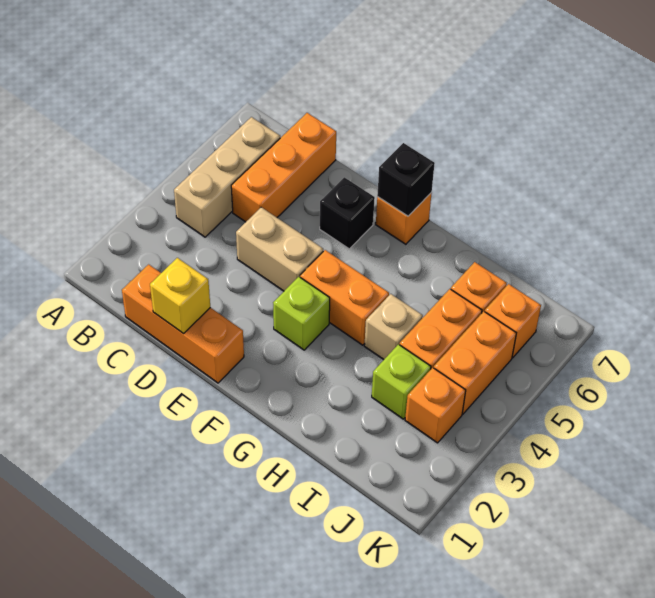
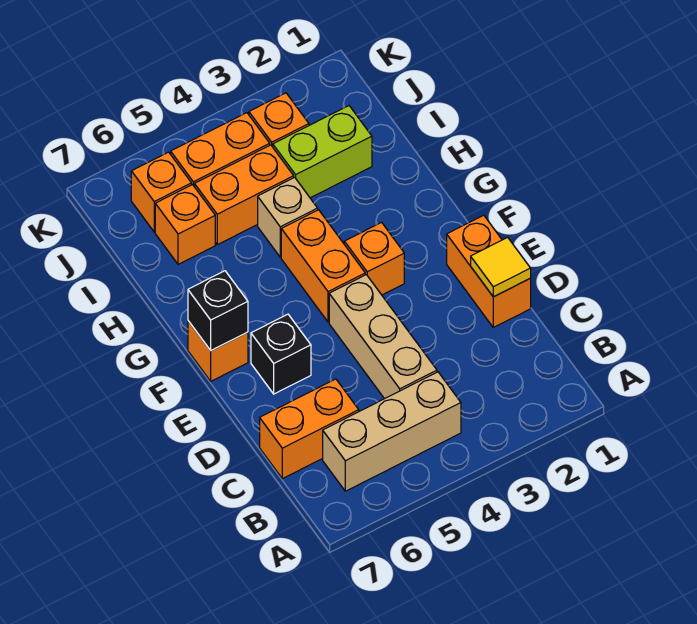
orange brick C1:E1 level 1 -> orange brick D1:E1 level 1
orange brick C5:C7 level 1 -> orange brick C6:C7 level 1
yellow brick D1 level 2 -> yellow tile D1 level 2
tan brick D4:E4 level 1 -> tan brick C4:E4 level 1
lime brick F3 level 1 -> orange brick F3 level 1
lime brick I3 level 1 -> lime brick I2:I3 level 1

